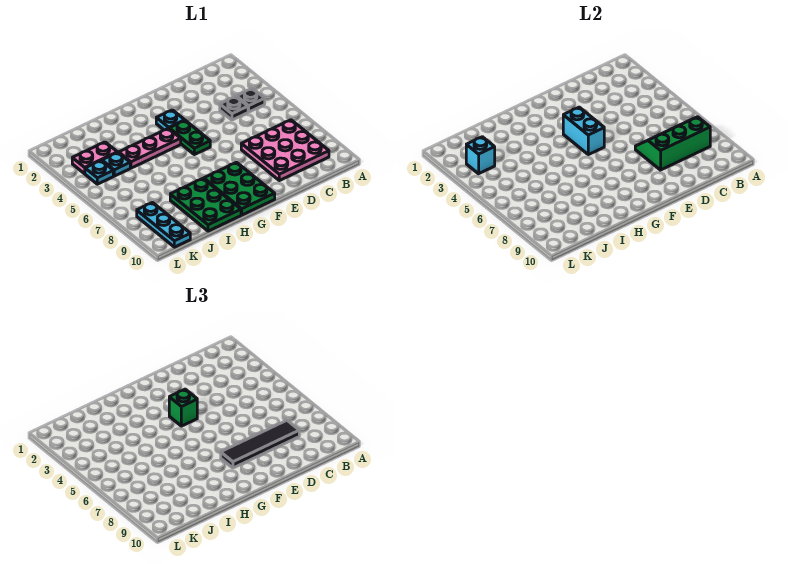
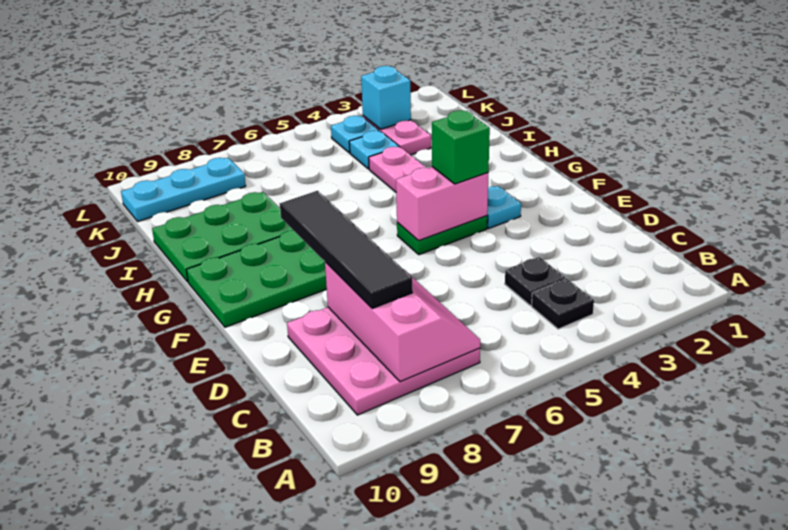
green slope B7:D8 level 2 top 8 -> pink slope B7:D8 level 2 top 8
cyan brick F4:F5 level 2 -> pink brick F4:F5 level 2

